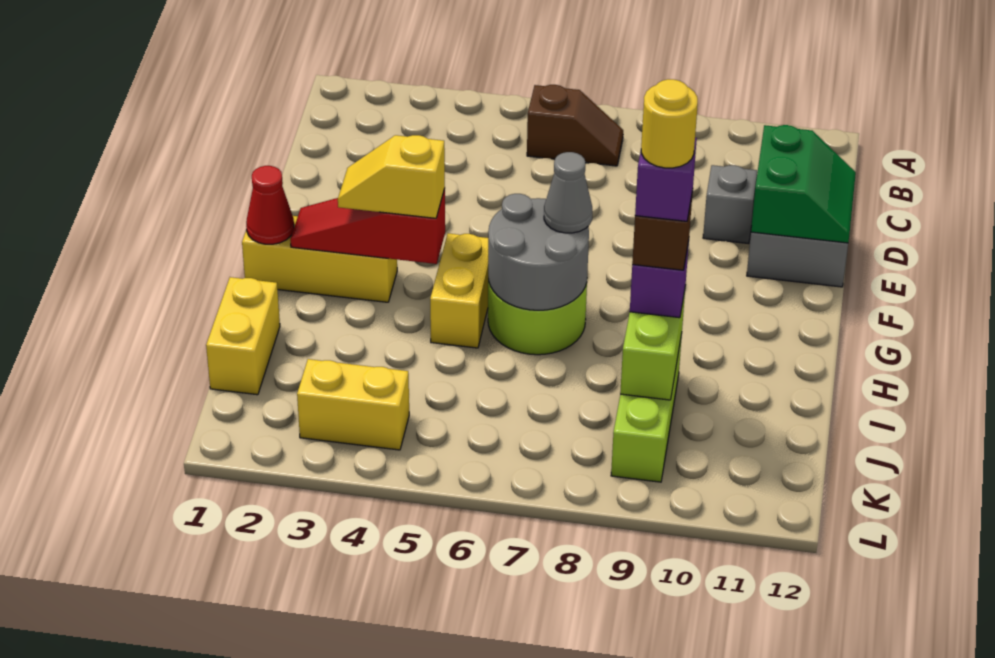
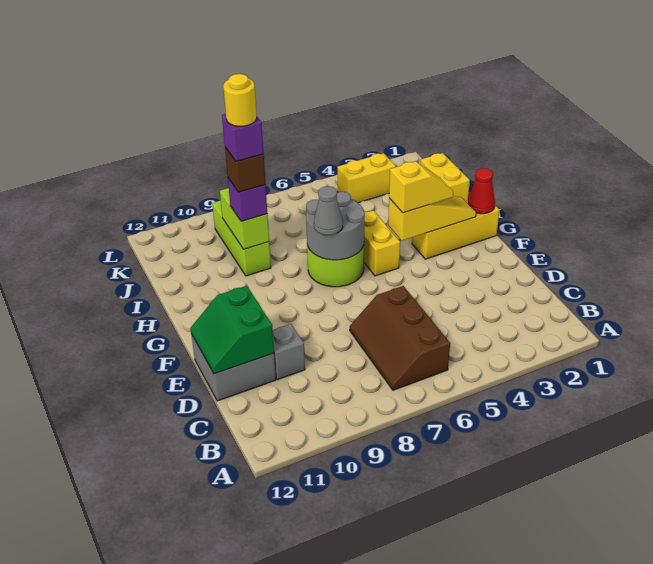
brown slope B6:B7 level 1 top 6 -> brown slope B6:D7 level 1 top 6
red slope G2:G4 level 2 top 4 -> yellow slope G2:G4 level 2 top 4

